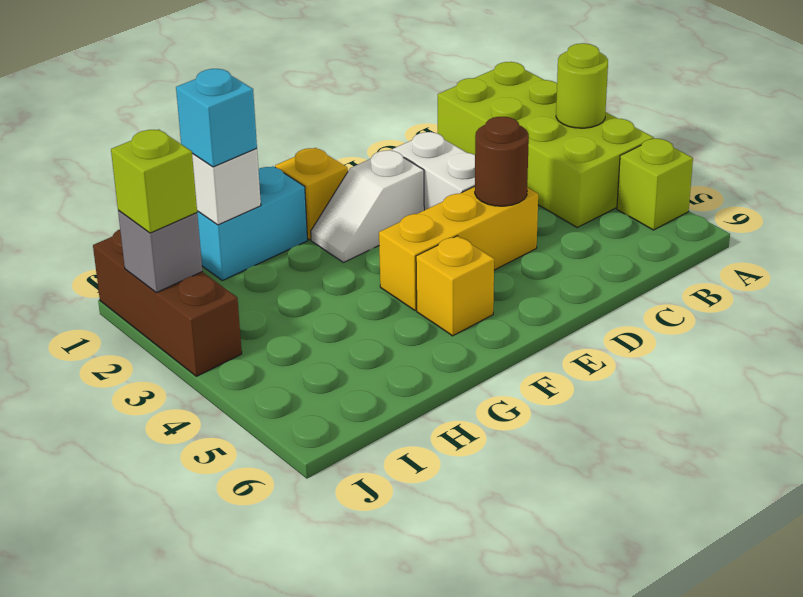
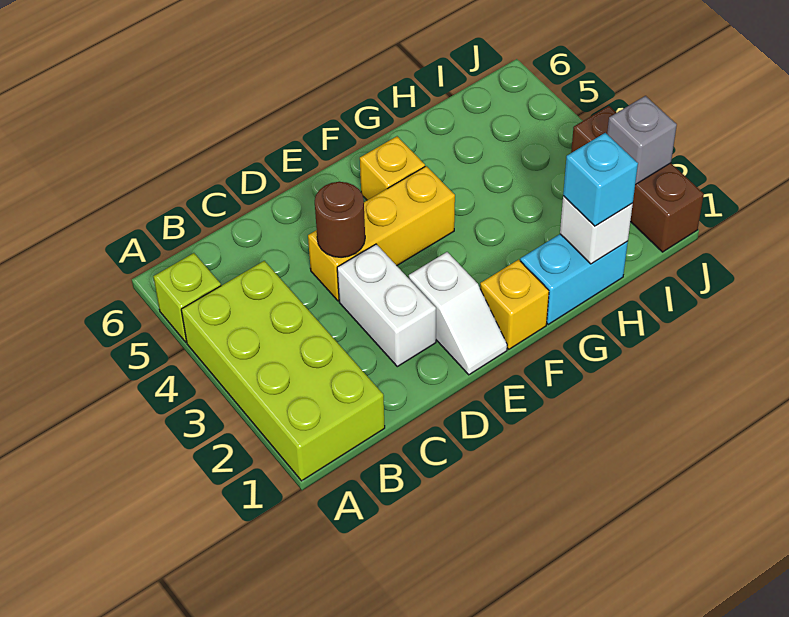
lime round brick A3 level 2 -> none
white slope E2:F2 level 1 top E -> white slope E1:E2 level 1 top 2
lime brick J2 level 3 -> none

